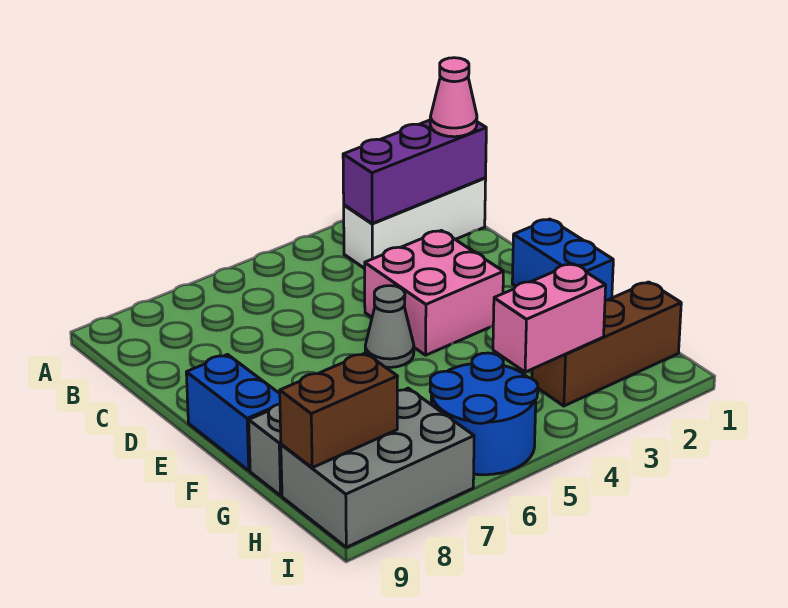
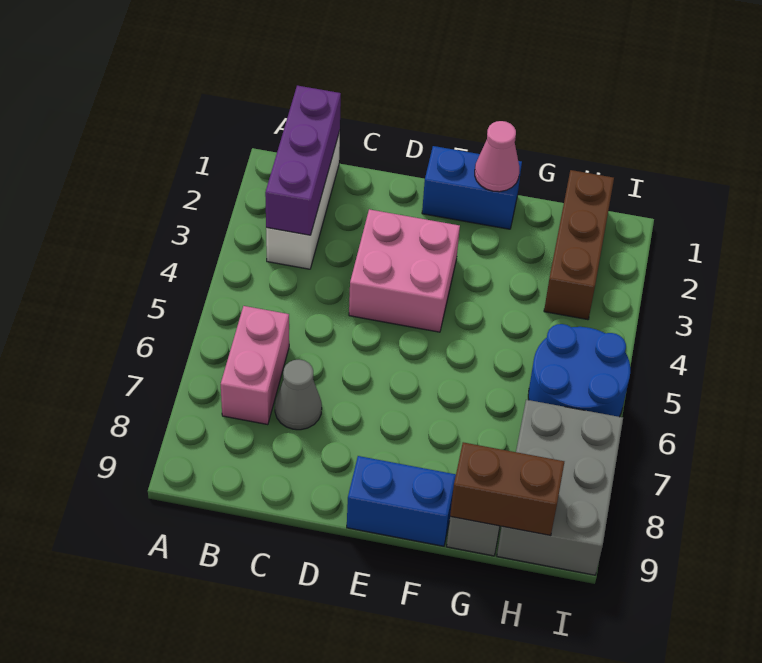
pink cone B1 level 3 -> pink cone F1 level 2
grey cone E5 level 1 -> grey cone C7 level 1
pink brick H3:H4 level 2 -> pink brick B6:B7 level 1
brown brick H8:H9 level 2 -> brown brick G9:H9 level 2

